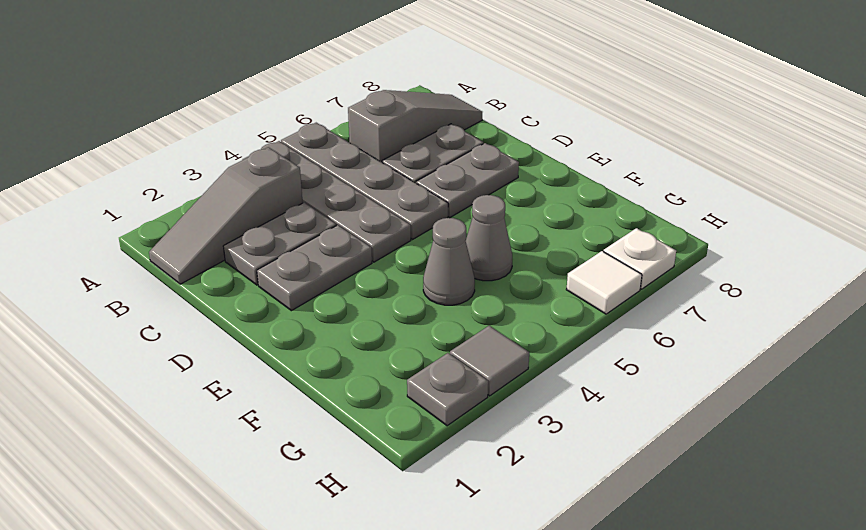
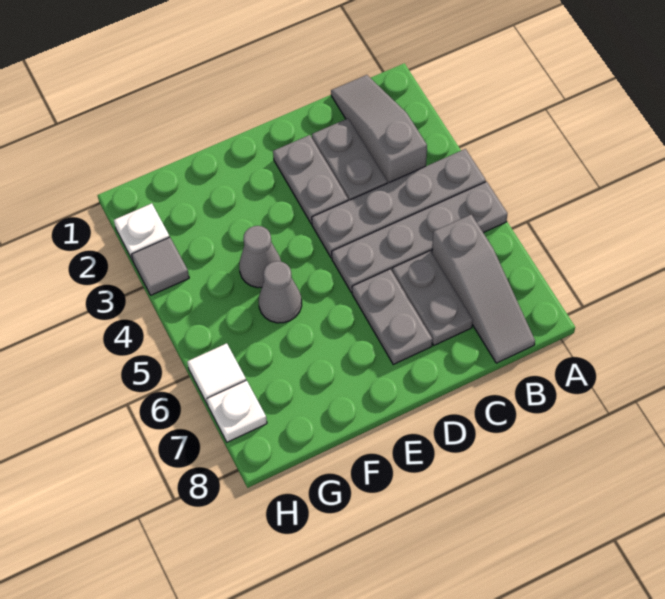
grey plate H2 level 1 -> white plate H2 level 1

